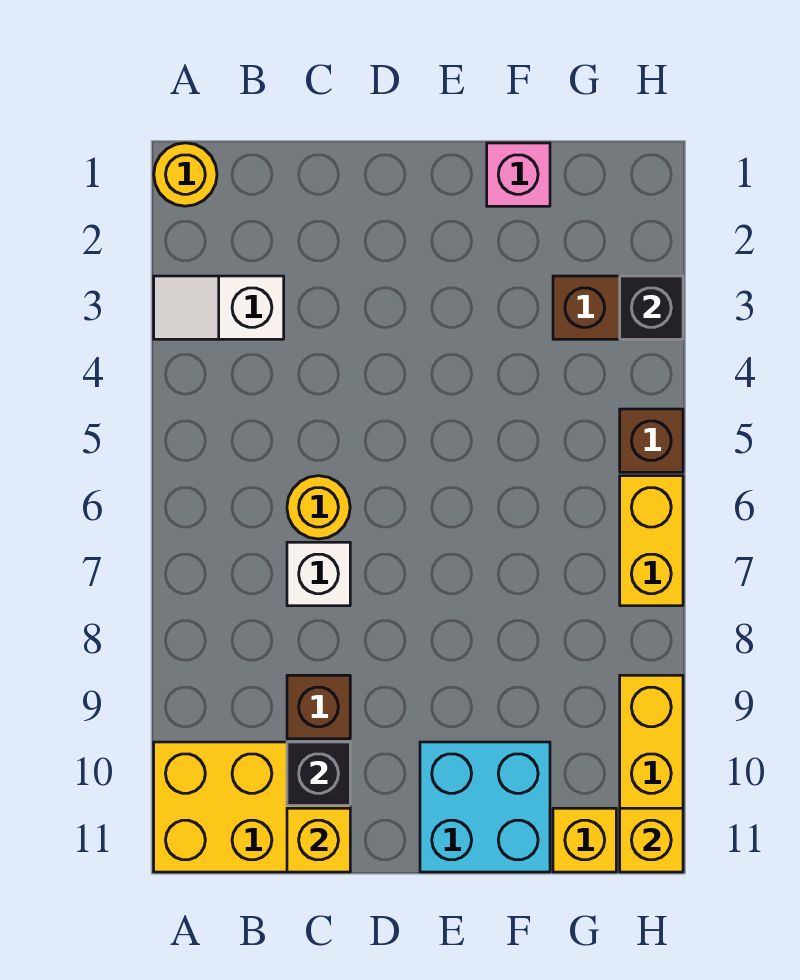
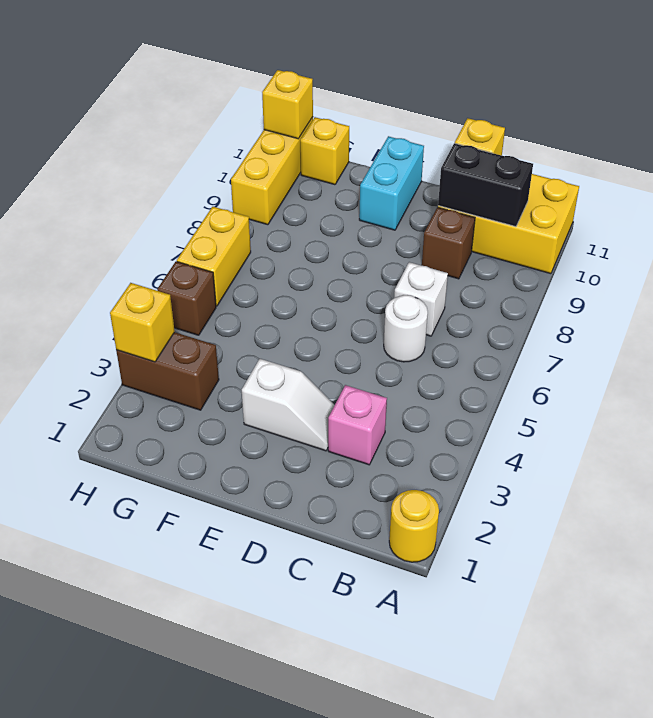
white slope A3:B3 level 1 top B -> white slope D3:E3 level 1 top E
yellow round brick C6 level 1 -> white round brick C6 level 1
black brick C10 level 2 -> black brick B10:C10 level 2
cyan brick E10:F11 level 1 -> cyan brick E10:E11 level 1
pink brick F1 level 1 -> pink brick C3 level 1
black brick H3 level 2 -> yellow brick H3 level 2

